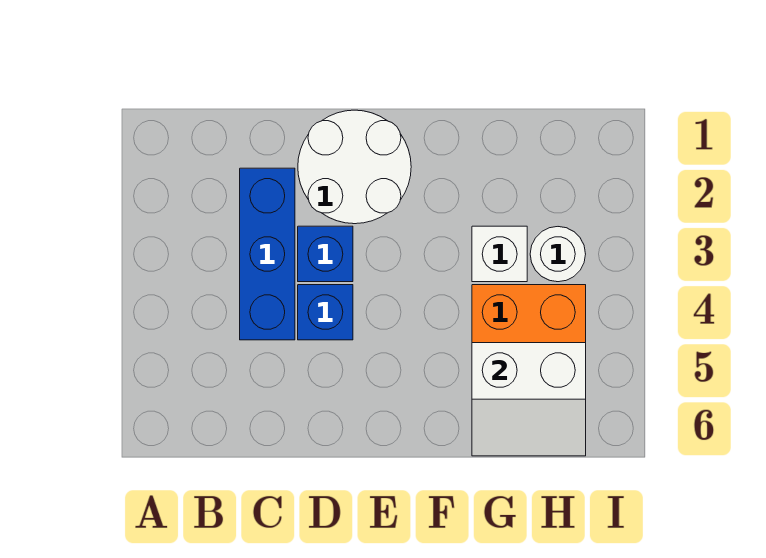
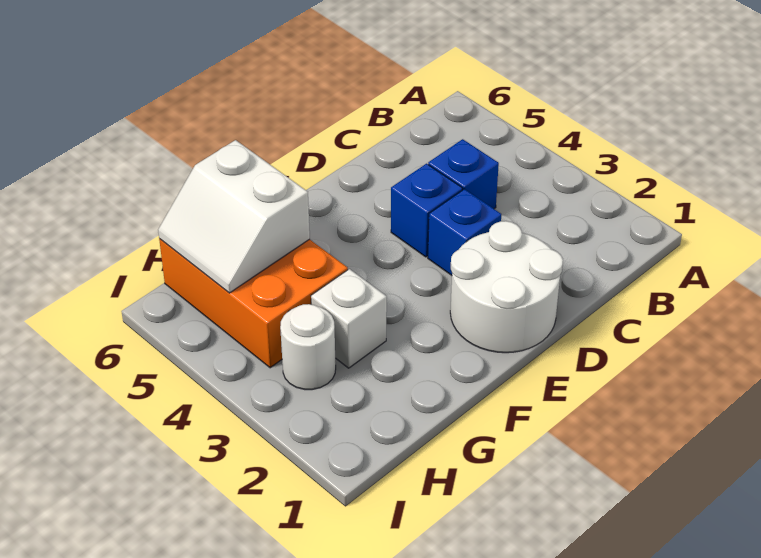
blue brick C2:C4 level 1 -> blue brick C4 level 1
white slope G5:H6 level 2 top 5 -> white slope G5:H6 level 2 top G

